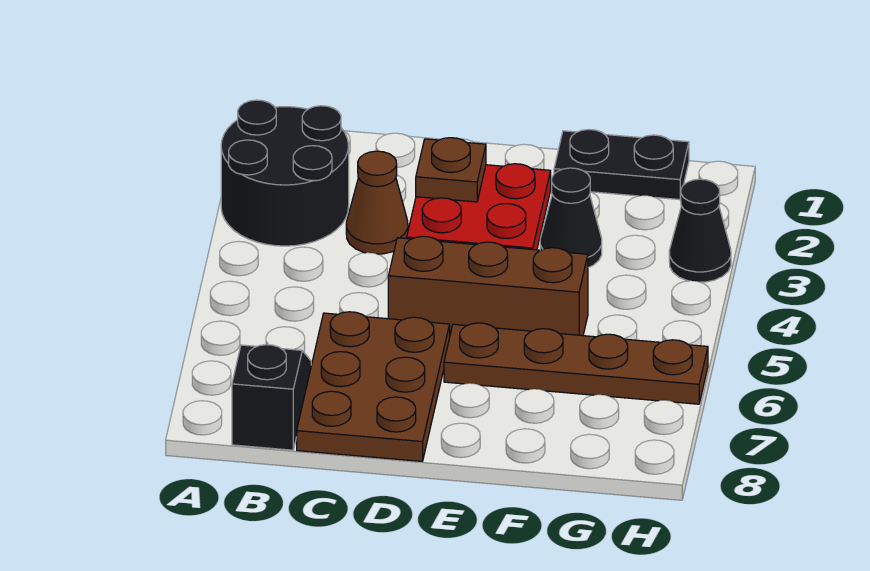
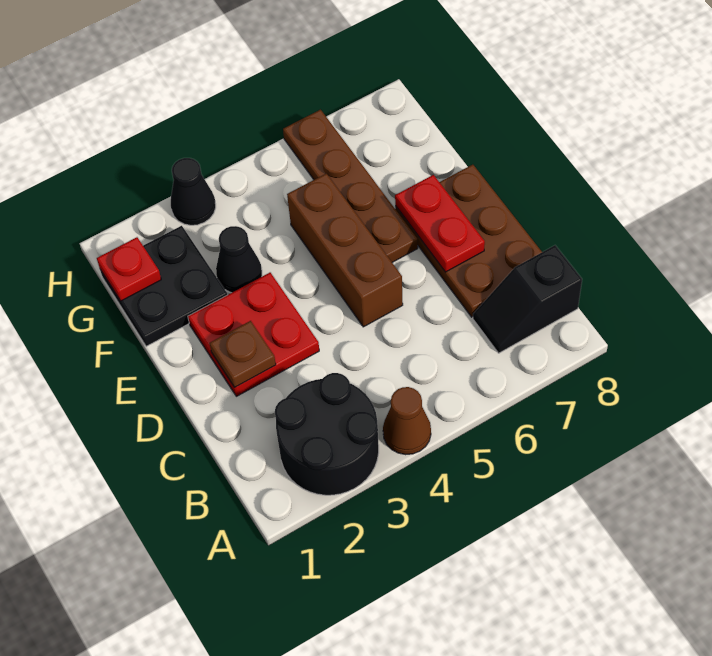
brown cone C3 level 1 -> brown cone A4 level 1
brown plate C6:D8 level 1 -> brown plate C7:E8 level 1
none -> red plate D7:E7 level 2
black plate F1:G1 level 1 -> black plate F1:G2 level 1
none -> red plate G1 level 2

